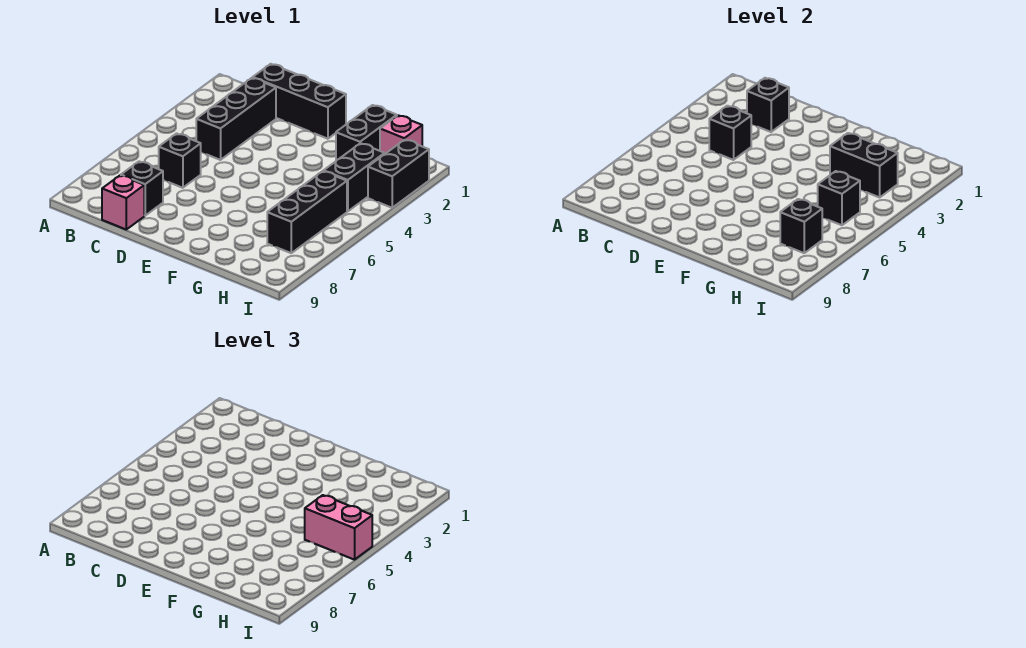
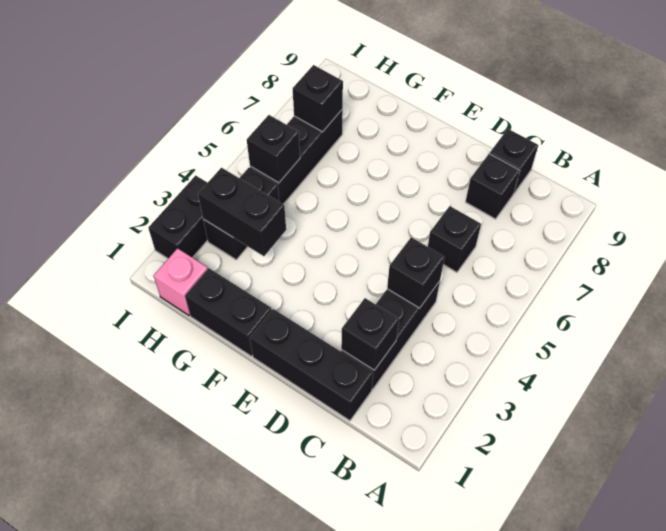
pink brick C9 level 1 -> black brick C9 level 1
black brick G1:G2 level 1 -> black brick F1:G1 level 1
pink brick H5:I5 level 3 -> none

